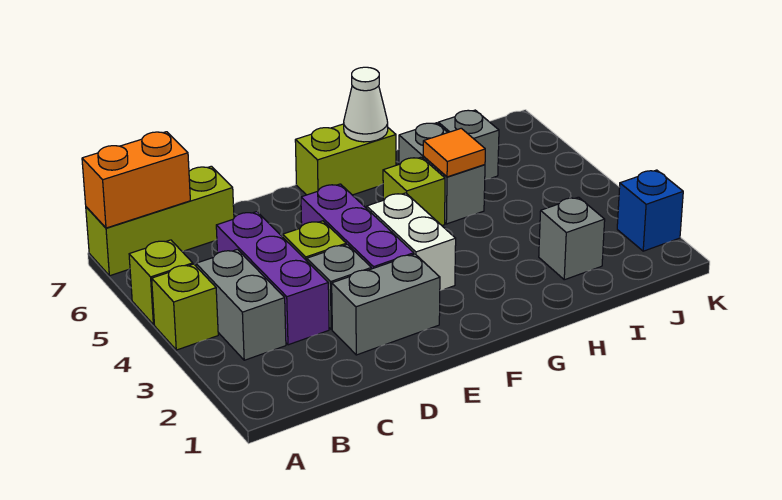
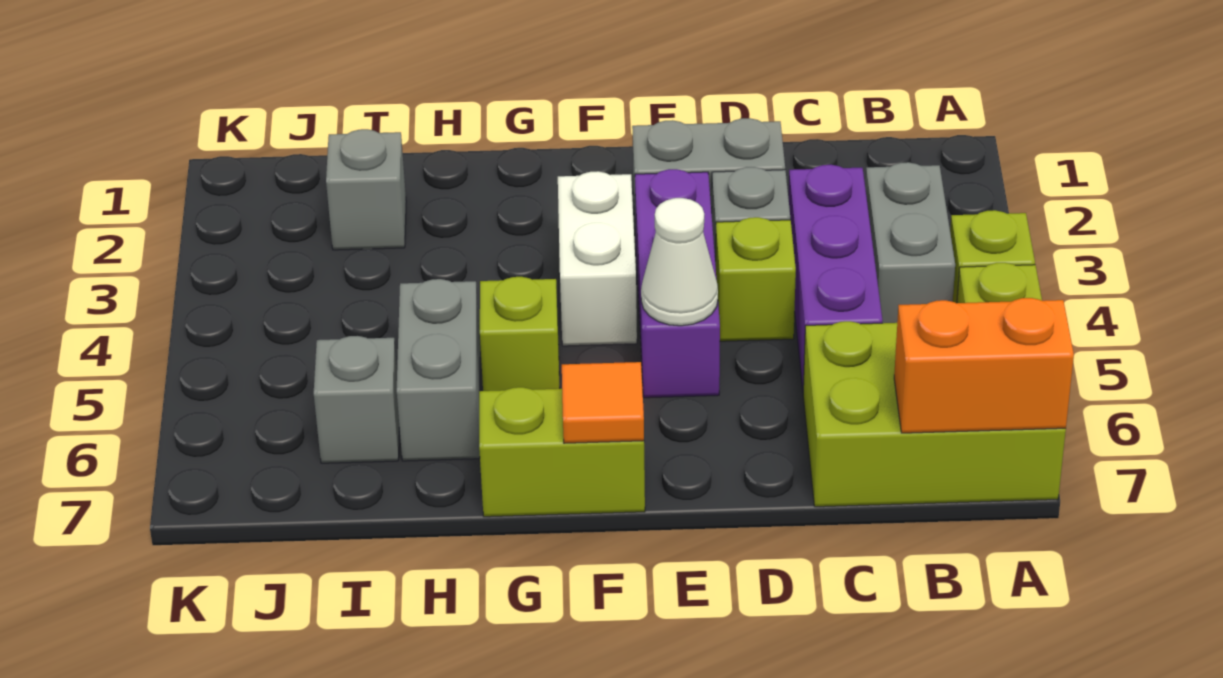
lime brick A7:C7 level 1 -> lime brick A6:C7 level 1
white cone G7 level 2 -> white cone E5 level 2
orange tile H5 level 2 -> orange tile F7 level 2
blue brick K2 level 1 -> none

